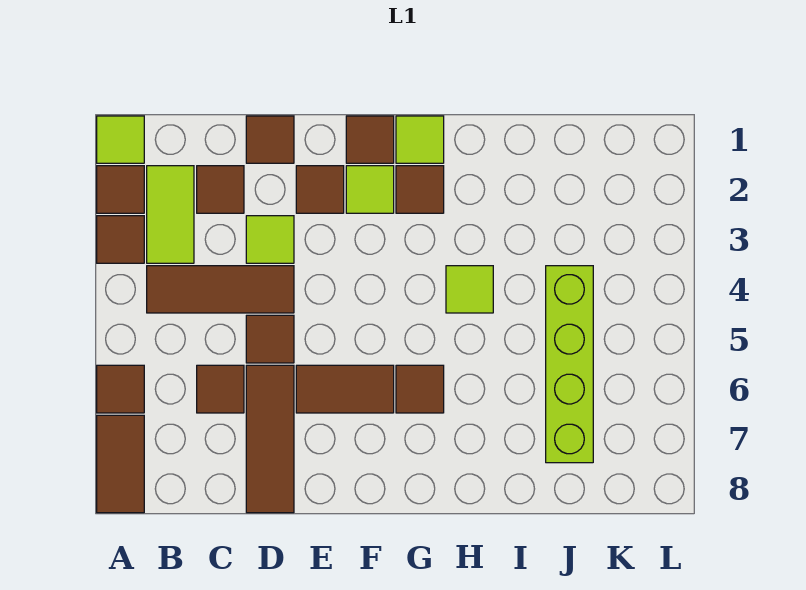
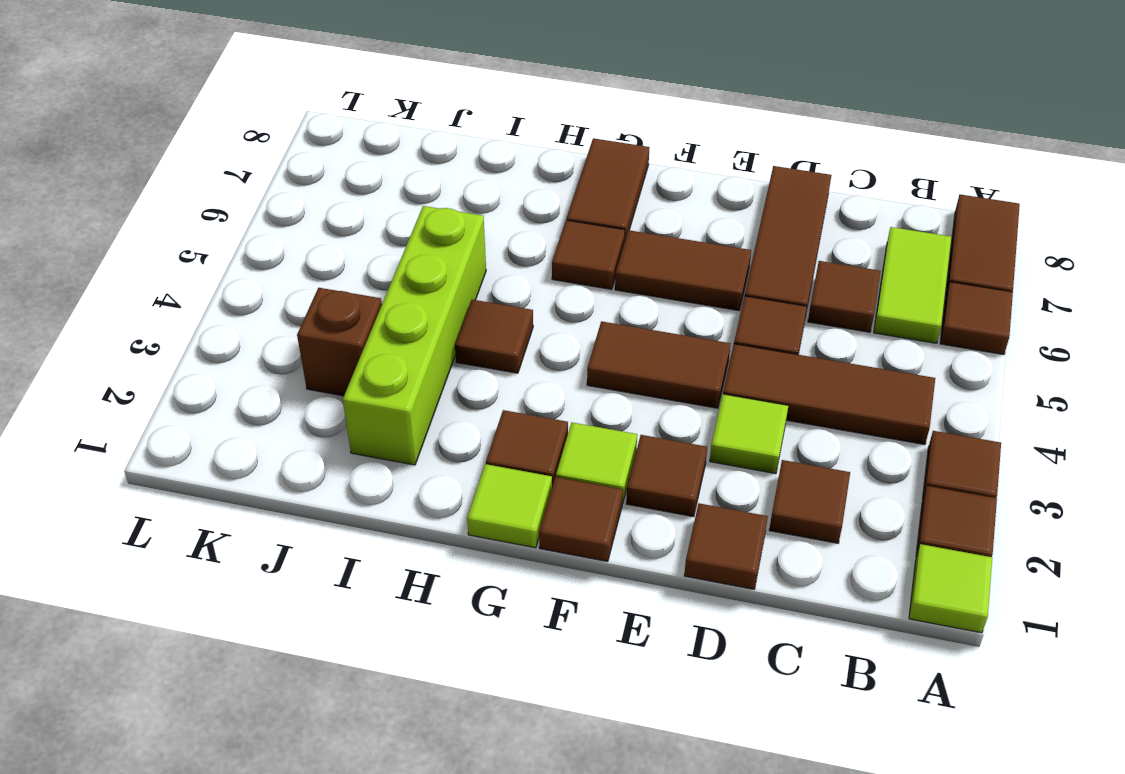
lime tile B2:B3 level 1 -> lime tile B6:B7 level 1
none -> brown tile E4:F4 level 1
none -> brown tile G7:G8 level 1
lime tile H4 level 1 -> brown tile H4 level 1
none -> brown brick J3 level 1
lime brick J4:J7 level 1 -> lime brick I2:I5 level 1

